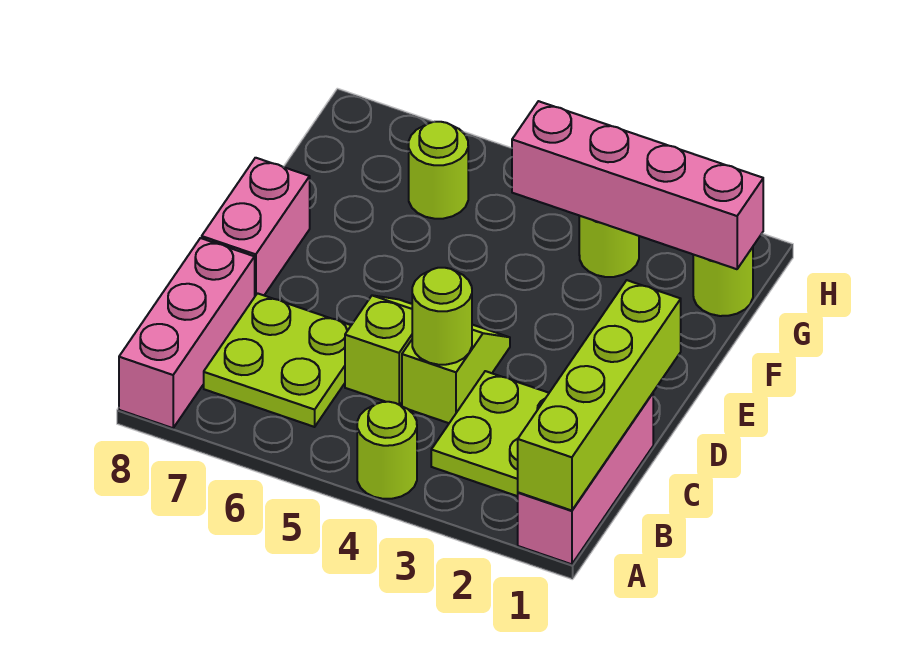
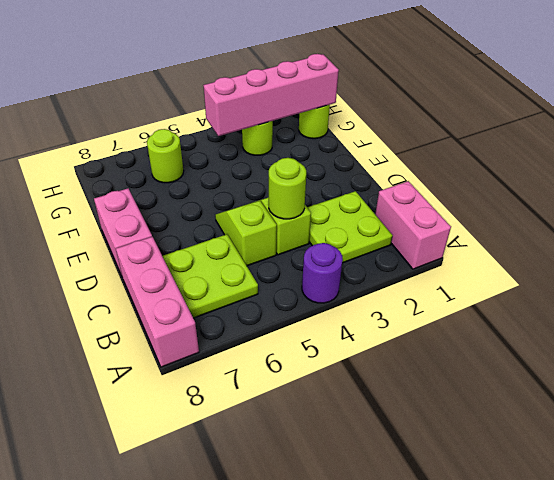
pink brick A1:C1 level 1 -> pink brick A1:B1 level 1
lime brick A1:D1 level 2 -> none
lime round brick A4 level 1 -> purple round brick A4 level 1

